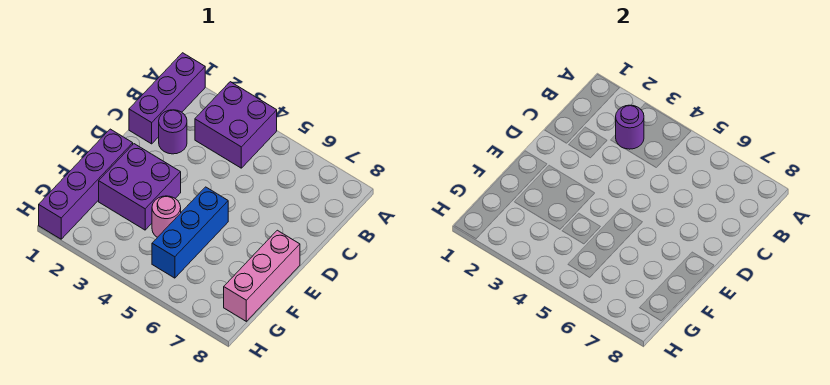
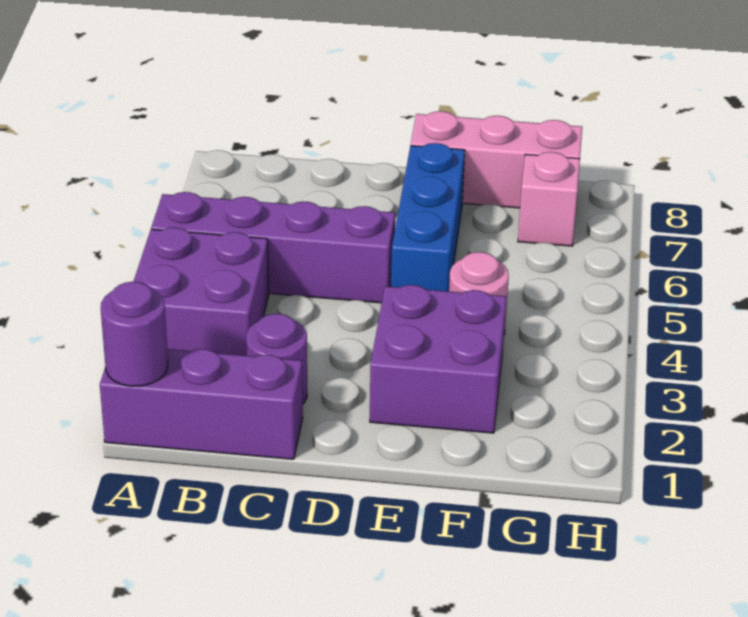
purple round brick B3 level 2 -> purple round brick A1 level 2
purple brick E1:H1 level 1 -> purple brick A5:D5 level 1
blue brick E5:G5 level 1 -> blue brick E5:E7 level 1
none -> pink brick G7 level 1

